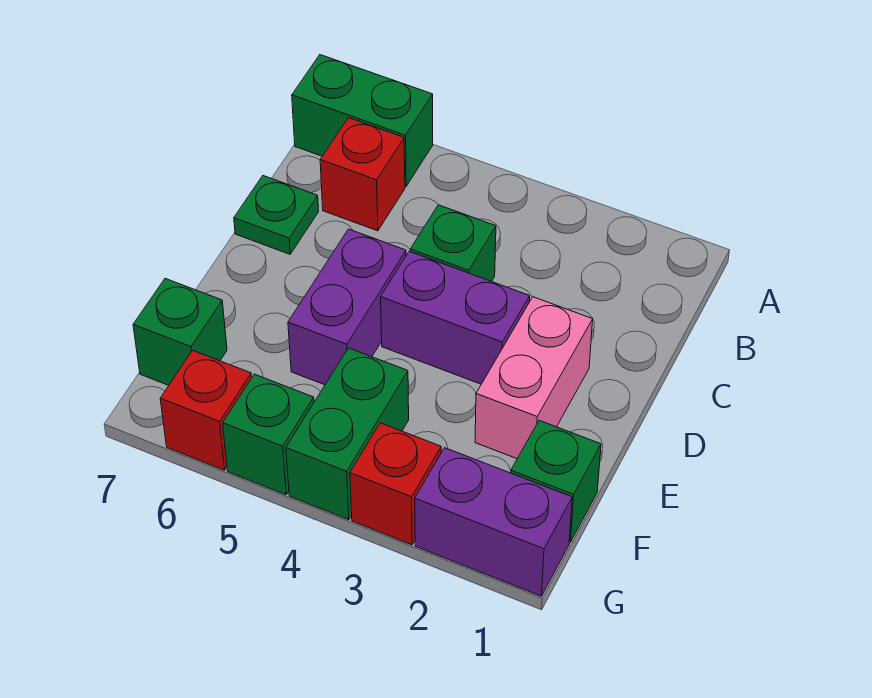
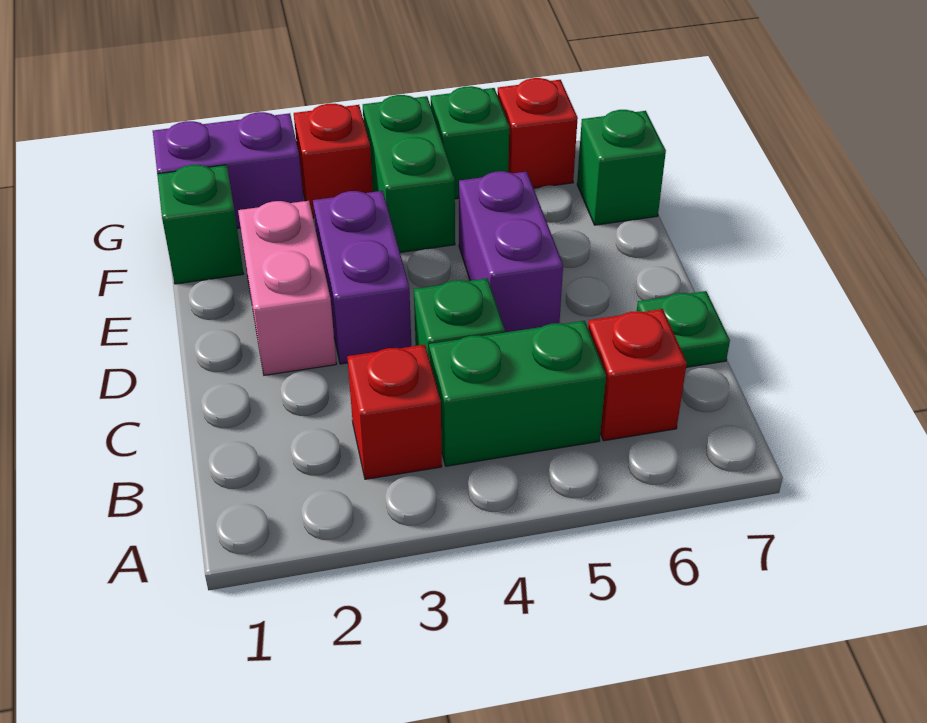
green brick A6:A7 level 1 -> green brick B4:B5 level 1
none -> red brick B3 level 1
purple brick D3:D4 level 1 -> purple brick D3:E3 level 1

